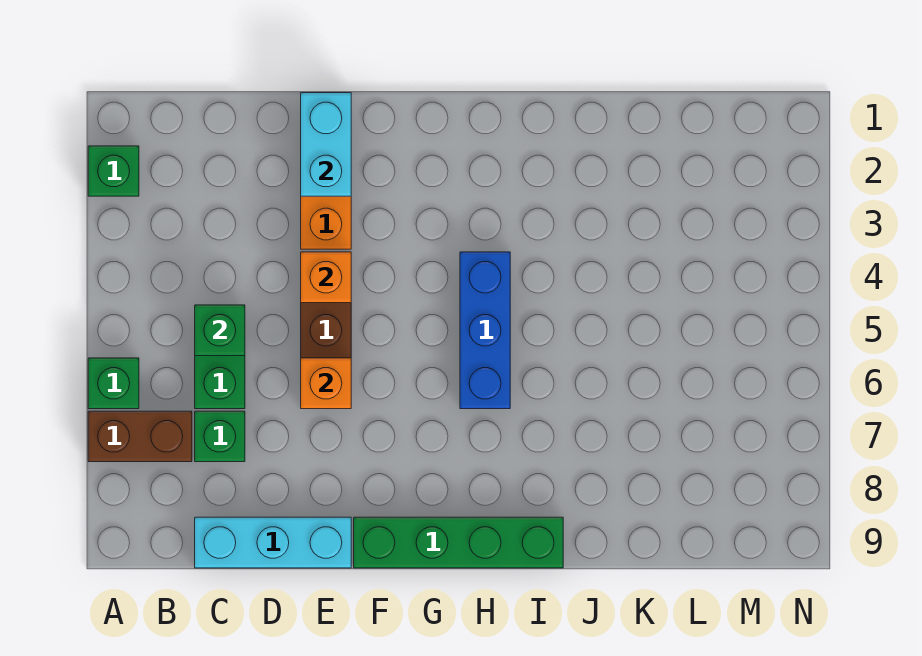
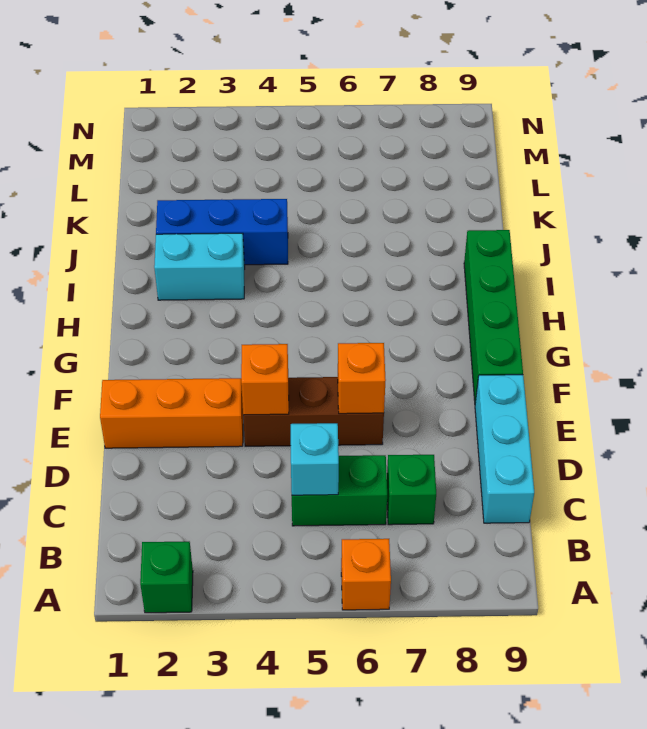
green brick A6 level 1 -> orange brick A6 level 1
brown brick A7:B7 level 1 -> none
green brick C5 level 2 -> cyan brick C5 level 2
cyan brick E1:E2 level 2 -> cyan brick I2:I3 level 1
blue brick H4:H6 level 1 -> blue brick J2:J4 level 1

